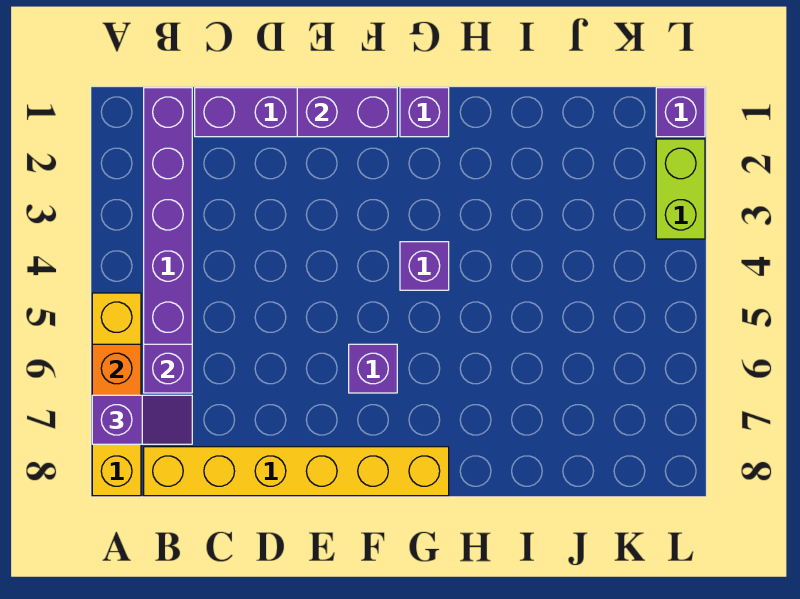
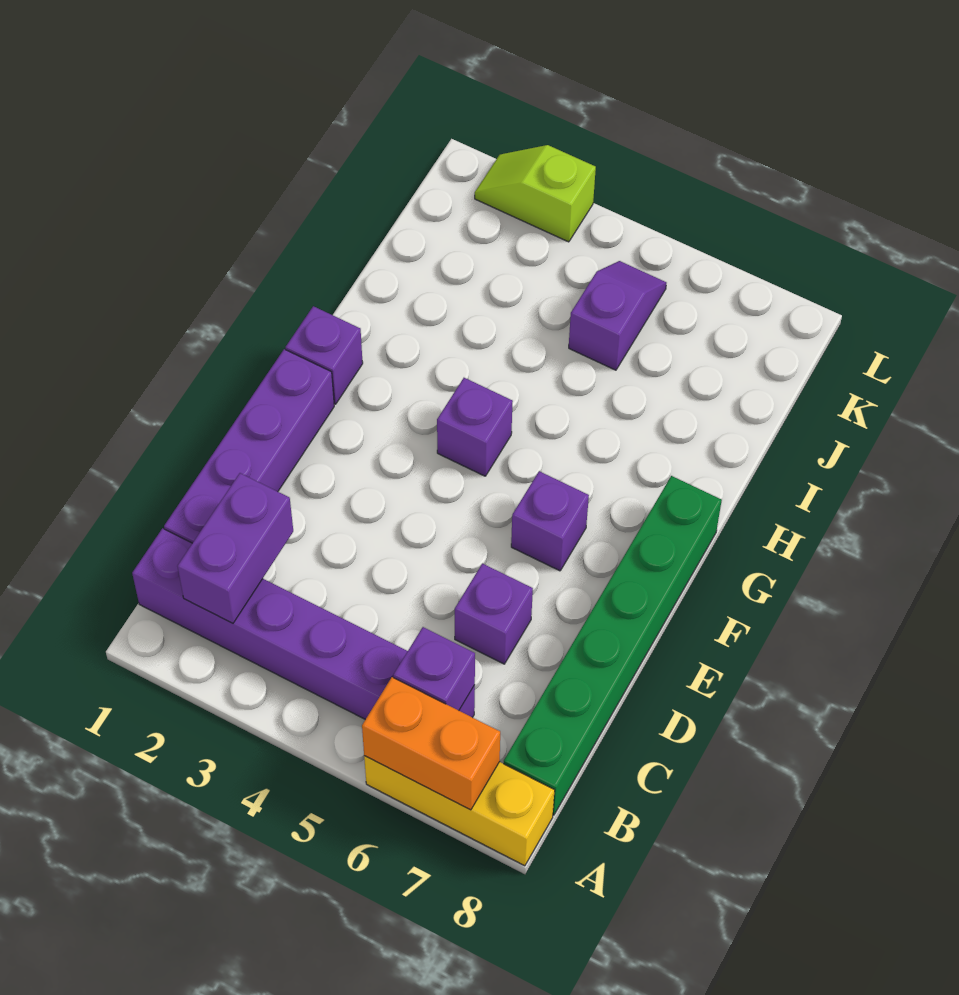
yellow brick A5:A8 level 1 -> yellow brick A6:A8 level 1
purple slope A7:B7 level 3 top A -> purple slope J5:K5 level 1 top J
yellow brick B8:G8 level 1 -> green brick B8:G8 level 1
purple brick E1:F1 level 2 -> purple brick B2:C2 level 2
purple brick L1 level 1 -> purple brick D6 level 1
lime brick L2:L3 level 1 -> lime slope L2:L3 level 1 top 3

